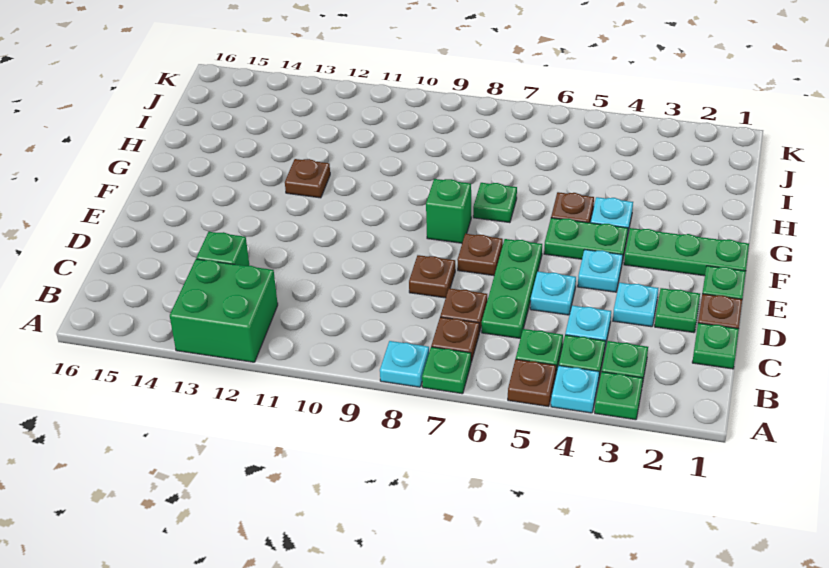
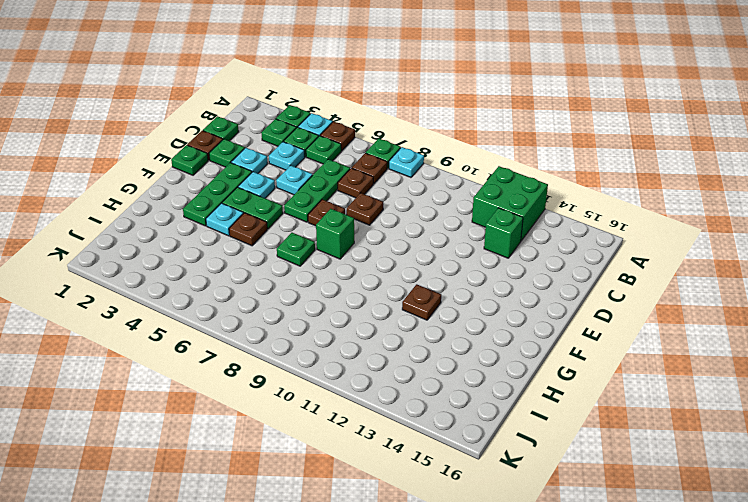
green plate F1:F3 level 1 -> green plate E3:G3 level 1

